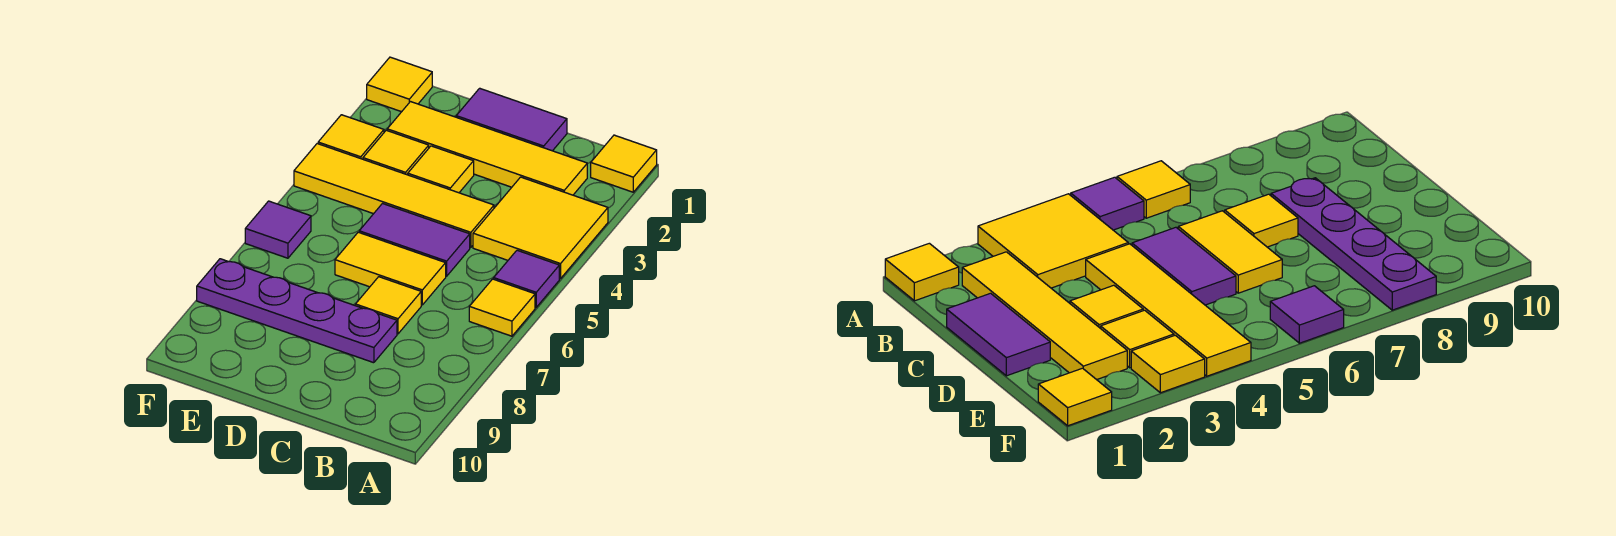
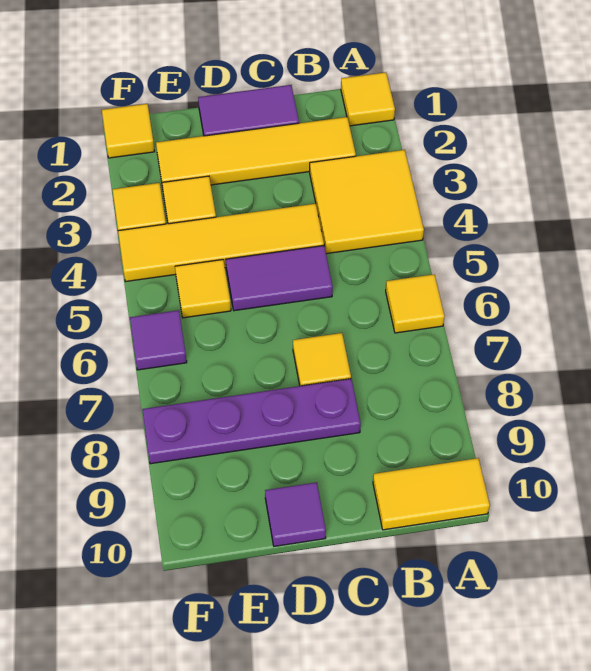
purple tile A5 level 1 -> purple tile D10 level 1
yellow tile C6:D6 level 1 -> yellow tile A10:B10 level 1
yellow tile D3 level 1 -> yellow tile E5 level 1

